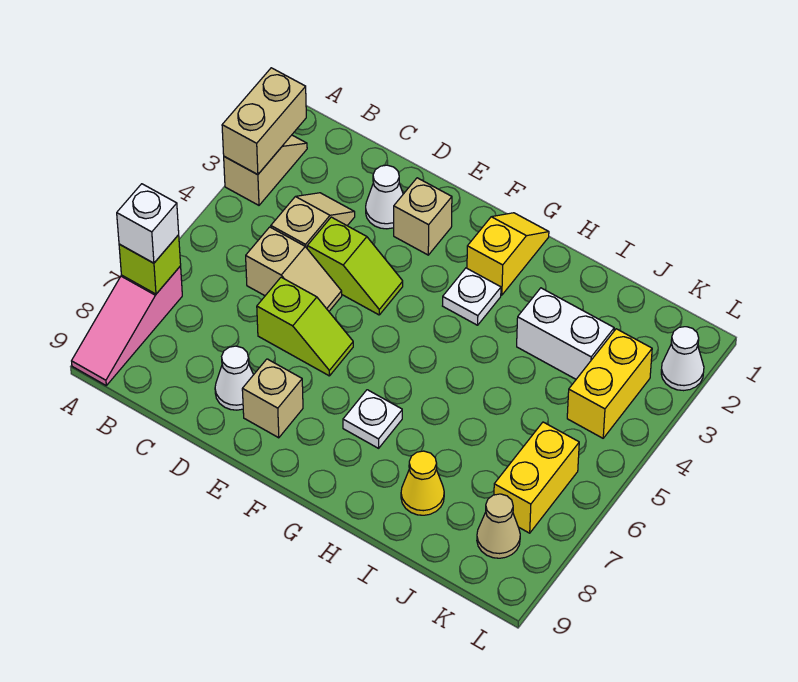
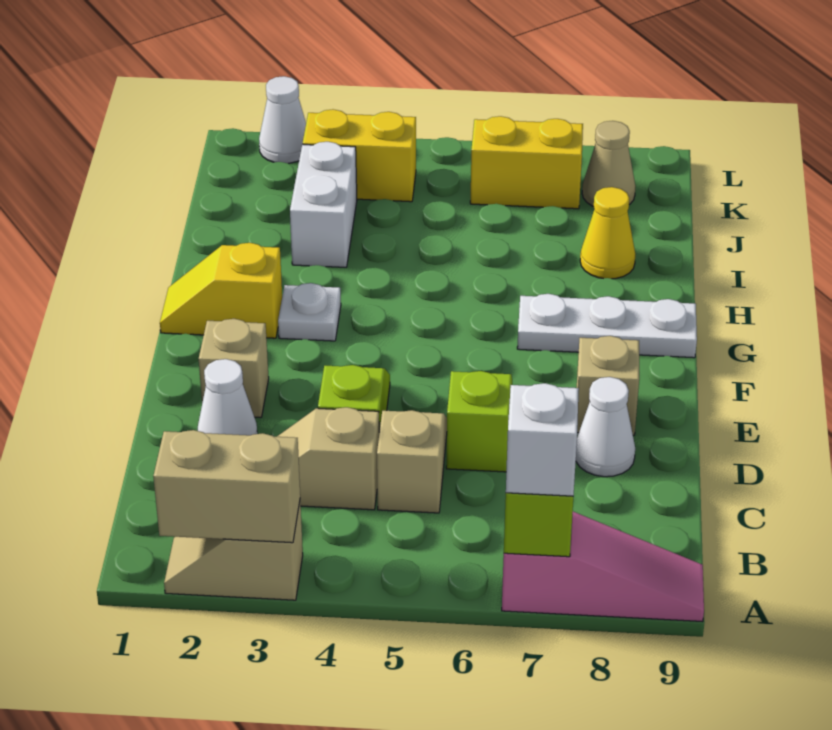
white plate G7 level 1 -> white plate G7:G9 level 1

